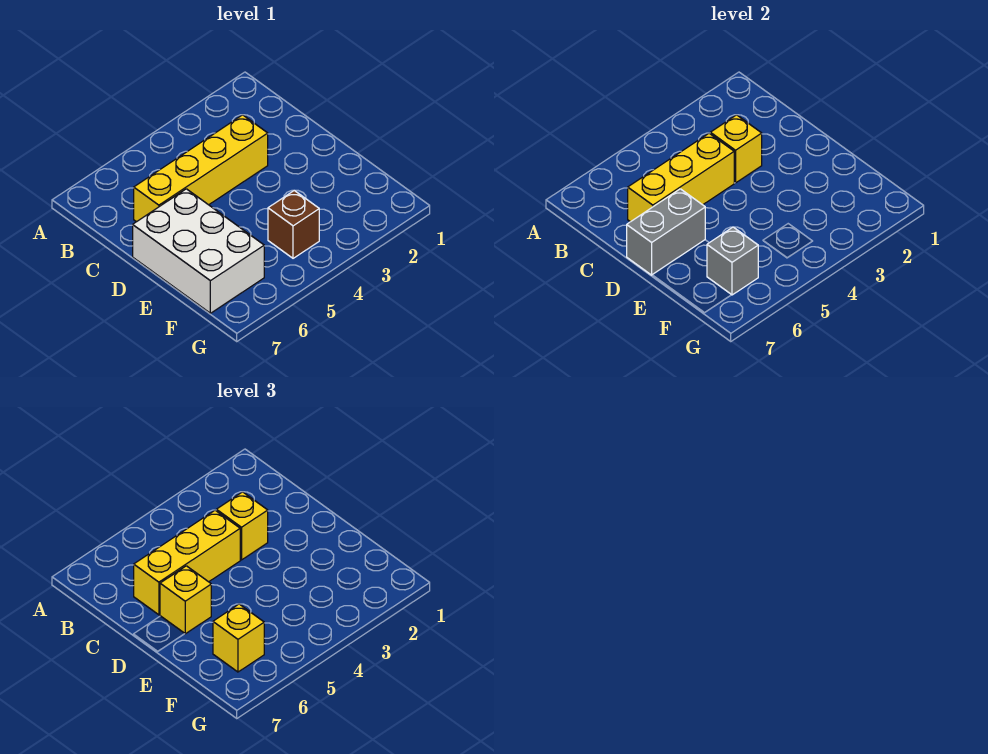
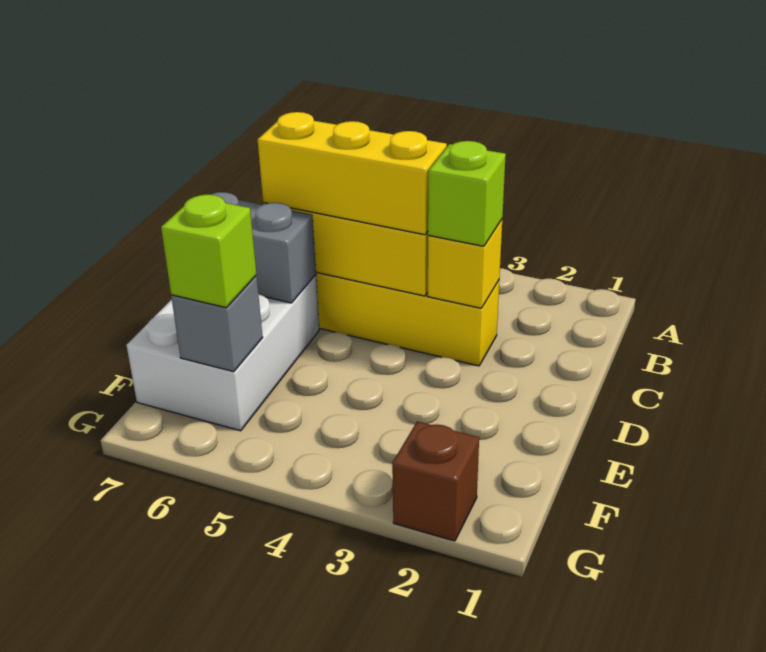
yellow brick C3 level 3 -> lime brick C3 level 3
yellow brick D6 level 3 -> none
brown brick F4 level 1 -> brown brick G2 level 1
yellow brick F6 level 3 -> lime brick F6 level 3

